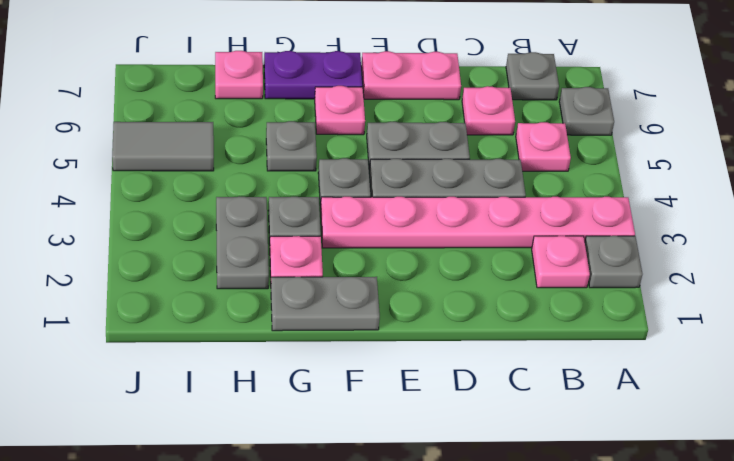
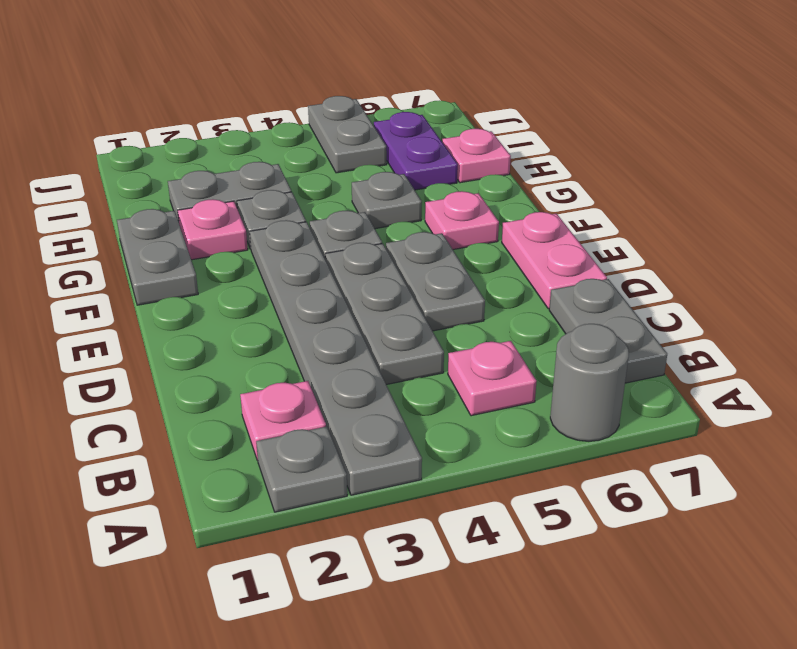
pink plate A3:F3 level 1 -> grey plate A3:F3 level 1
grey plate A6 level 1 -> grey round brick A6 level 1
grey plate B7 level 1 -> grey plate B7:C7 level 1
pink plate C6 level 1 -> none
purple plate F7:G7 level 1 -> purple plate H6:I6 level 1
grey tile I5:J5 level 1 -> grey plate I5:J5 level 1

